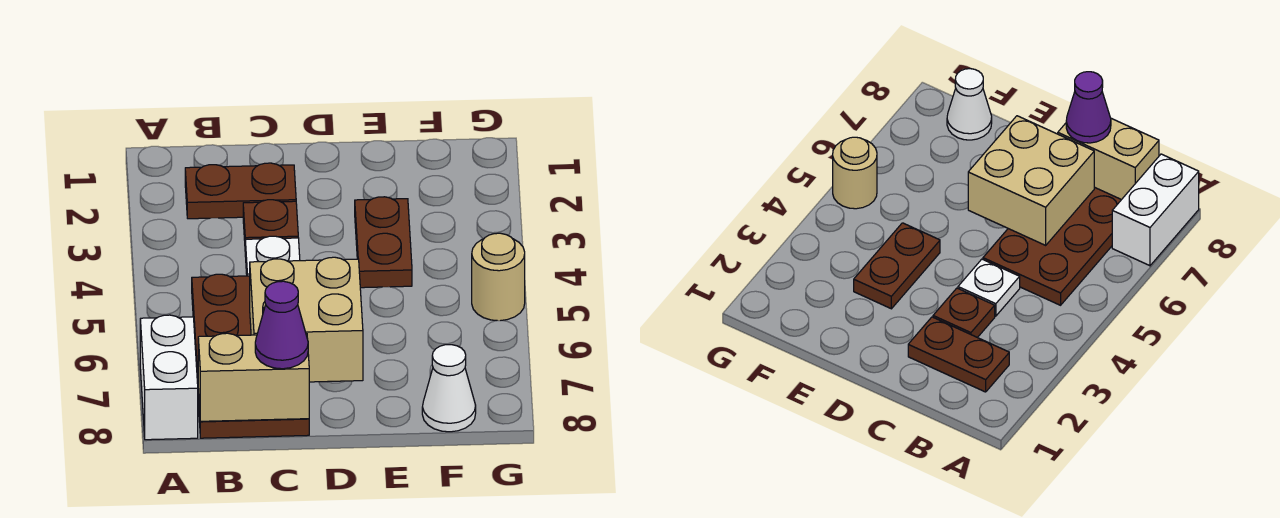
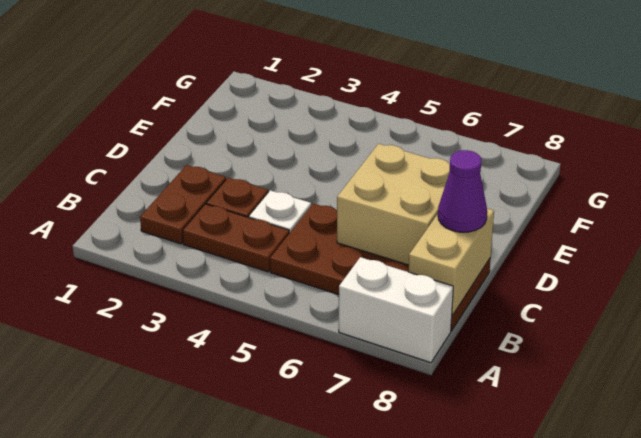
brown plate E3:E4 level 1 -> brown plate B3:B4 level 1
white cone F8 level 1 -> none
tan round brick G5 level 1 -> none

